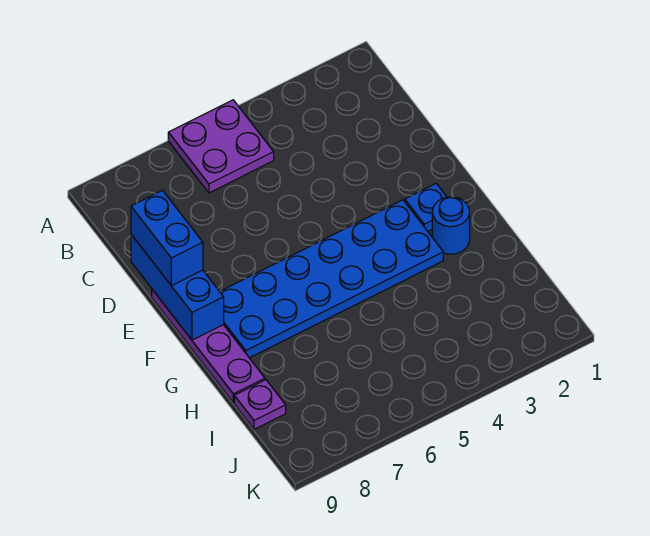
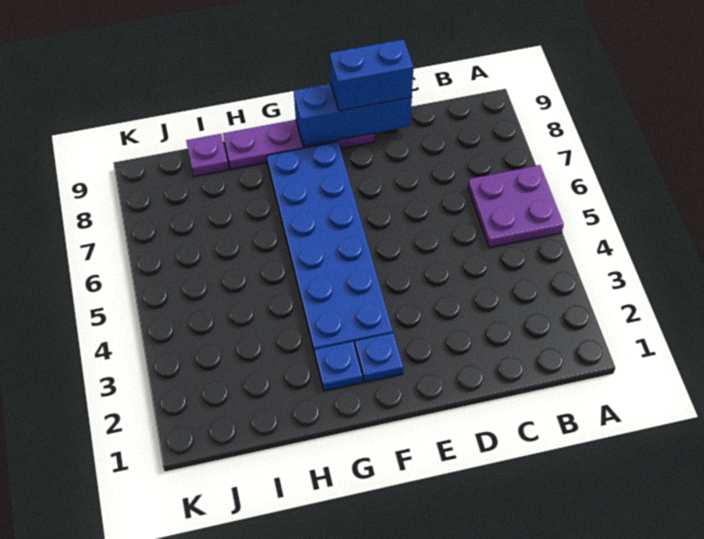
blue round brick G2 level 1 -> blue plate G2 level 1

